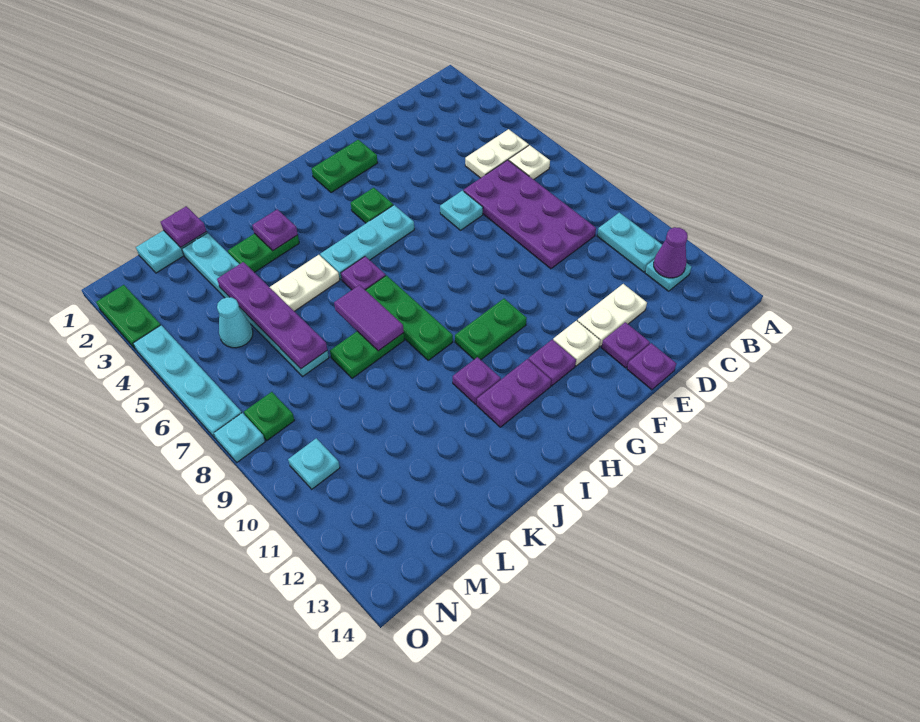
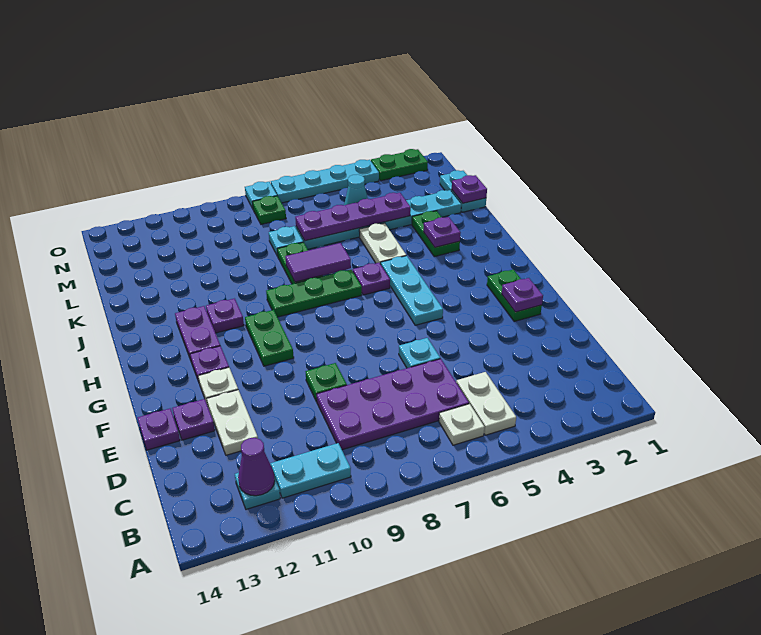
none -> purple plate F2 level 2
green plate G4 level 1 -> green plate E9 level 1
cyan plate N10 level 1 -> cyan plate L8 level 1

